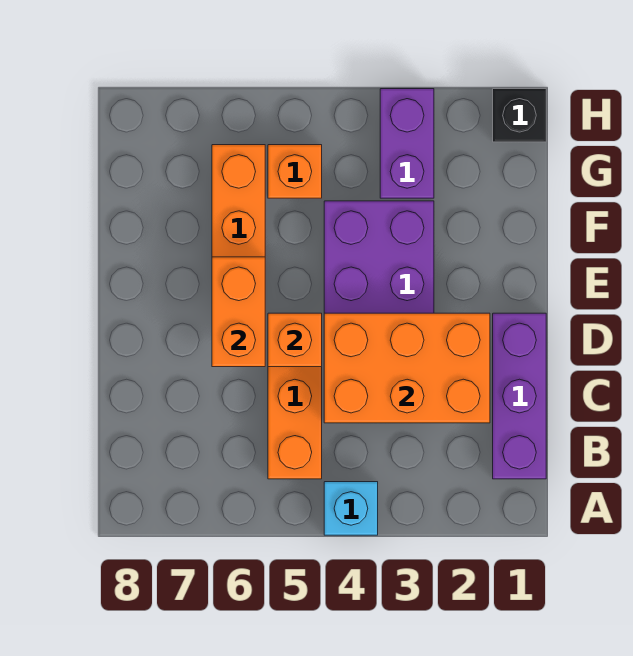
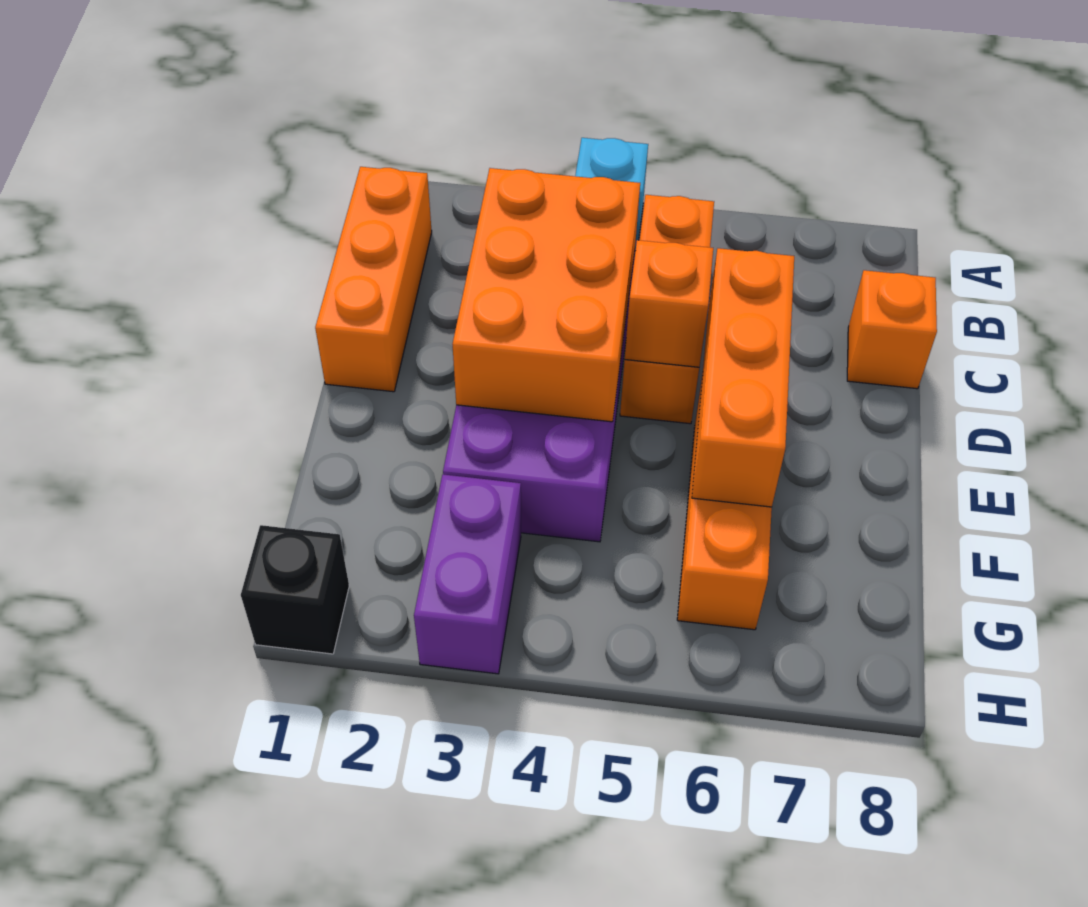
purple brick B1:D1 level 1 -> orange brick B1:D1 level 1
orange brick C2:D4 level 2 -> orange brick C3:E4 level 2
orange brick D6:E6 level 2 -> orange brick D6:F6 level 2
orange brick G5 level 1 -> orange brick C8 level 1

